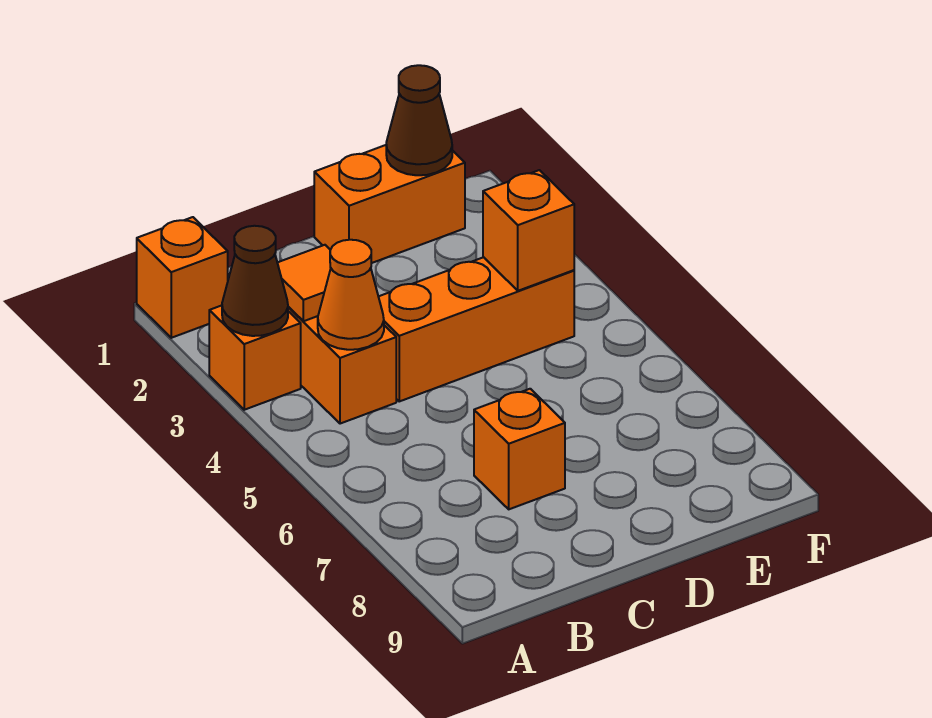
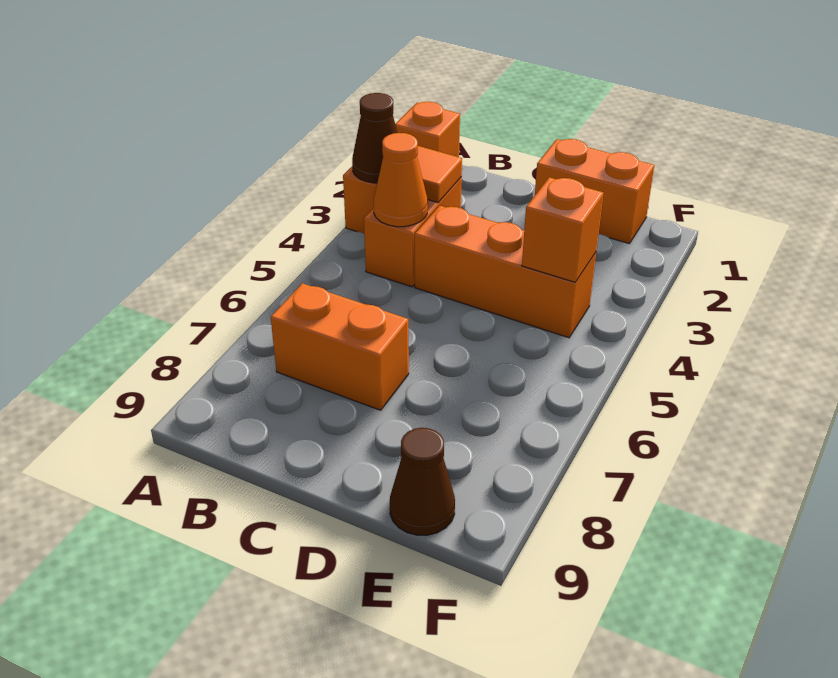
orange brick C7 level 1 -> orange brick B7:C7 level 1
brown cone E1 level 2 -> brown cone E9 level 1

